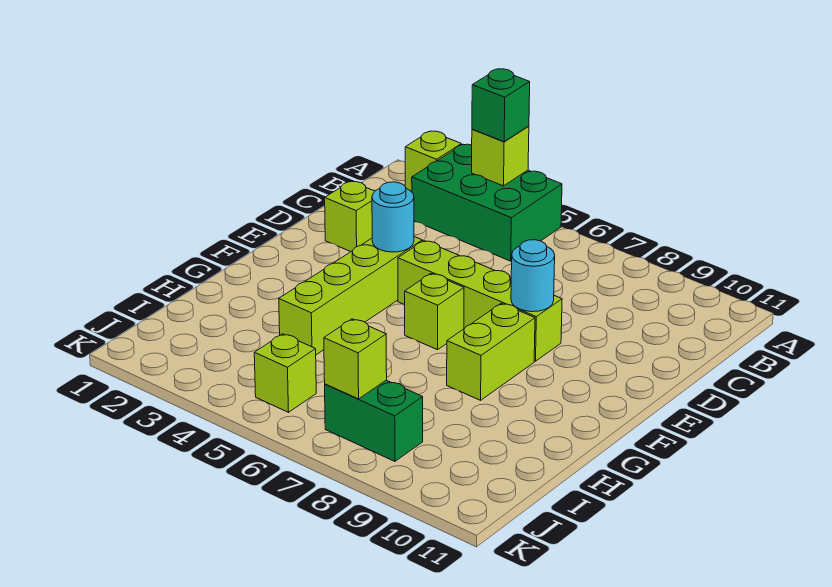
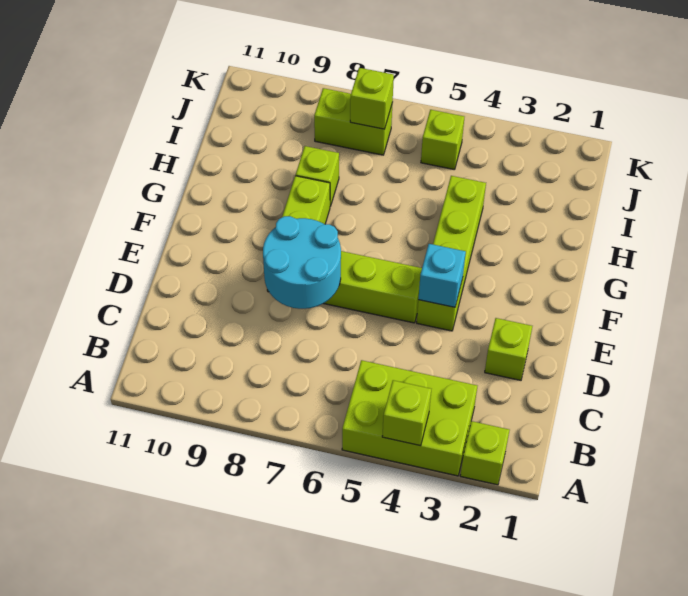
green brick A3:B5 level 1 -> lime brick A3:B5 level 1
green brick A4 level 3 -> none
cyan round brick E4 level 2 -> cyan brick E4 level 2
cyan round brick E8 level 2 -> cyan round brick D7:E8 level 2
lime brick F6 level 1 -> lime brick H8 level 1
green brick J7:J8 level 1 -> lime brick J7:J8 level 1

